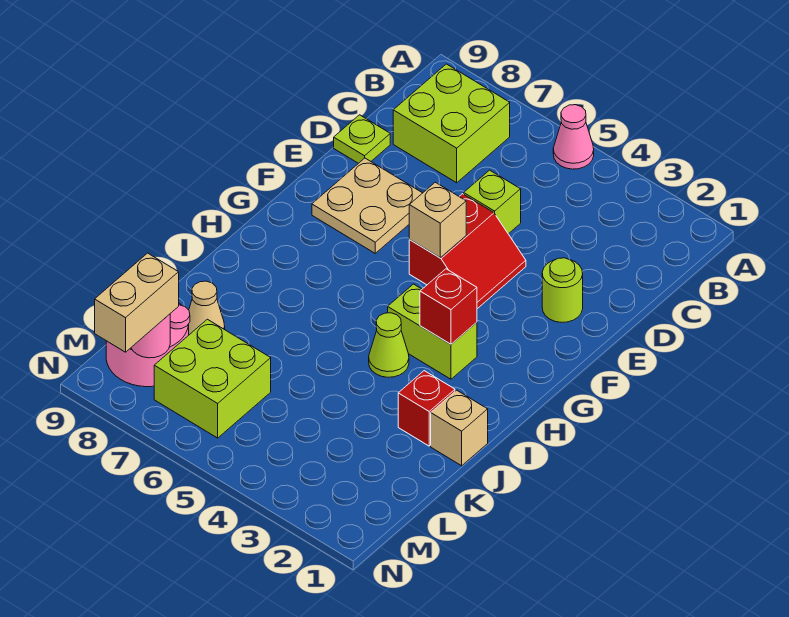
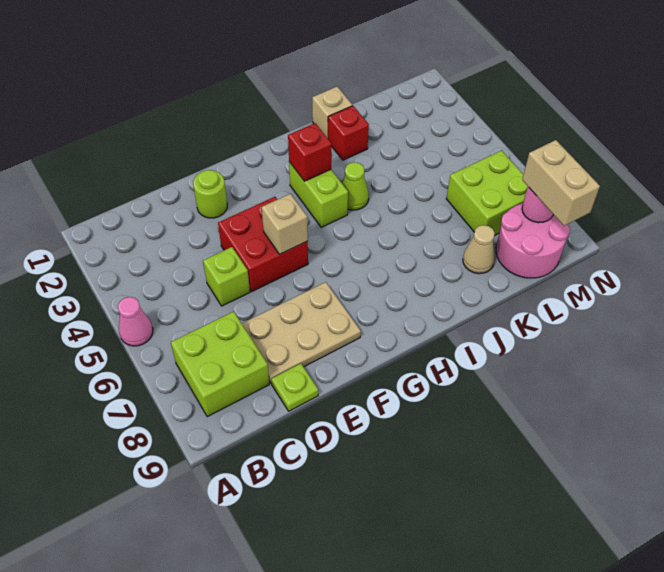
red slope E4:F5 level 1 top 5 -> red brick E4:F5 level 1
tan plate E7:F8 level 1 -> tan plate D7:F8 level 1
tan brick M8:N8 level 3 -> tan brick M8:M9 level 3

